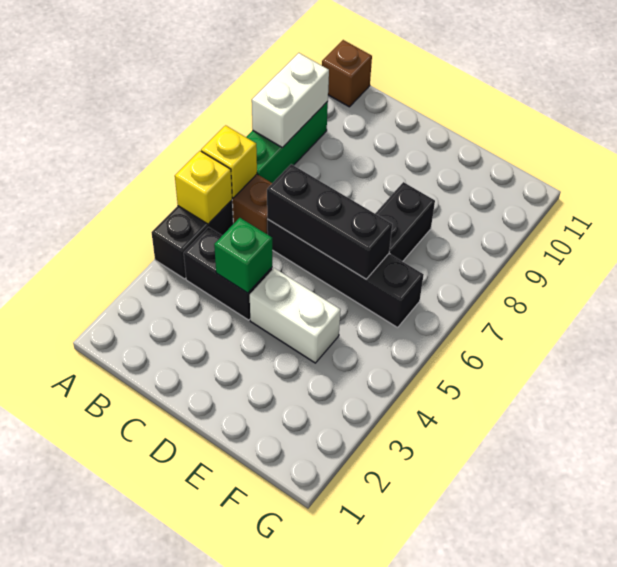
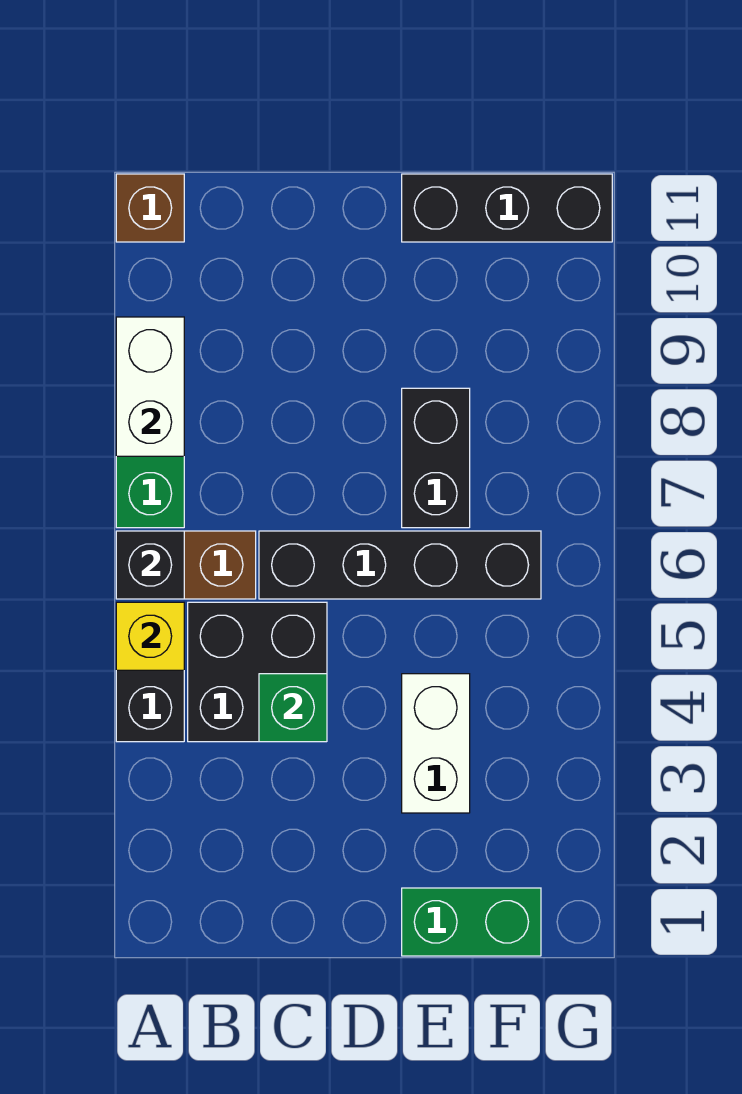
yellow brick A6 level 2 -> black brick A6 level 2
black brick B4:C4 level 1 -> black brick B4:C5 level 1
black brick C6:E6 level 2 -> black brick E11:G11 level 1
white brick D4:E4 level 1 -> white brick E3:E4 level 1
none -> green brick E1:F1 level 1

